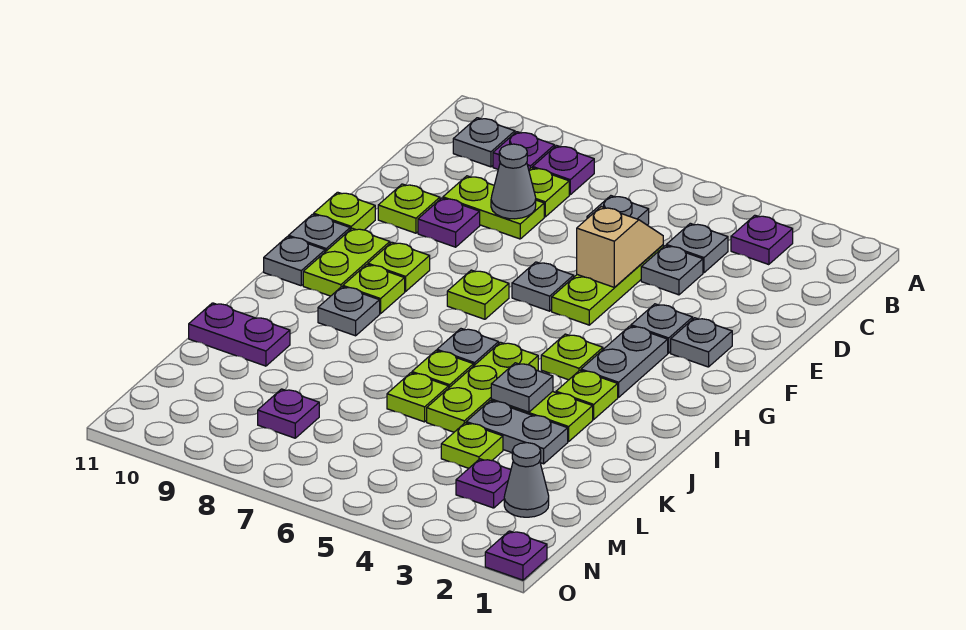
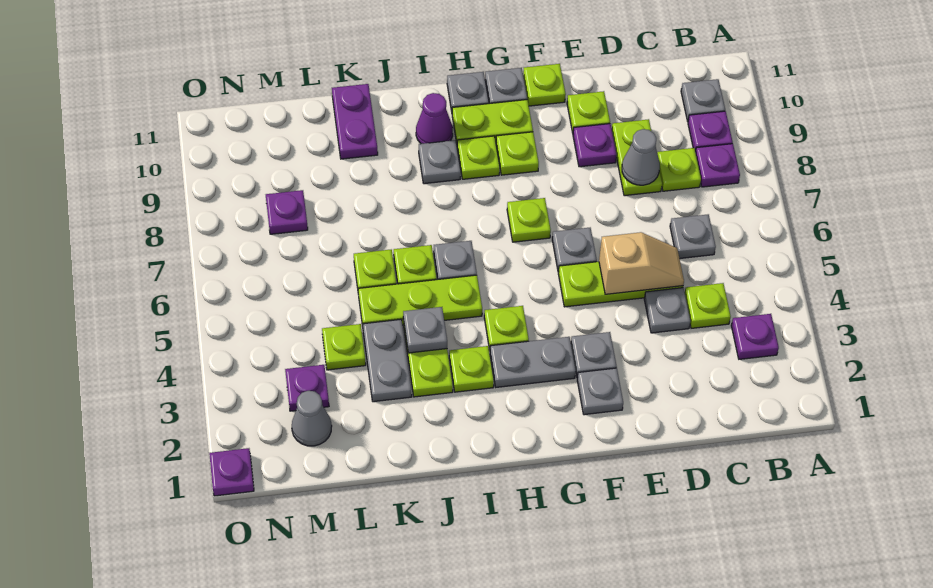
grey plate C4 level 1 -> lime plate C4 level 1
none -> purple cone I10 level 1

